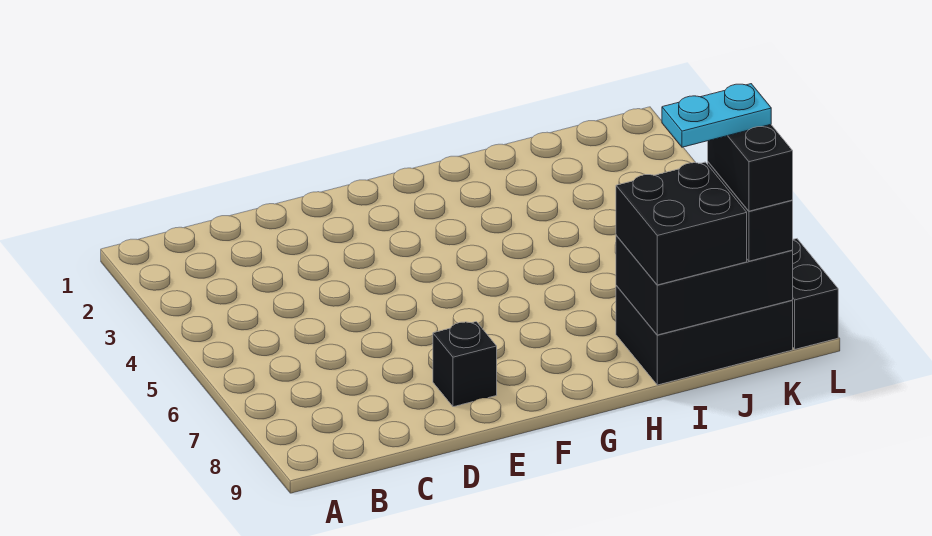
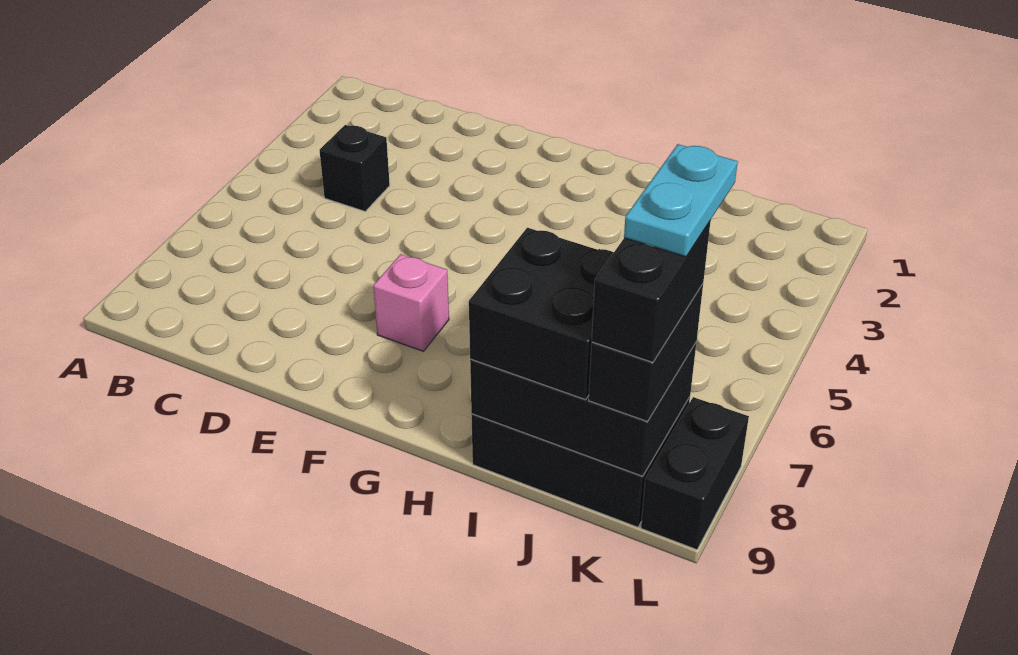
black brick E8 level 1 -> black brick C4 level 1
none -> pink brick F7 level 1
cyan plate J8:K8 level 5 -> cyan plate K7:K8 level 5

